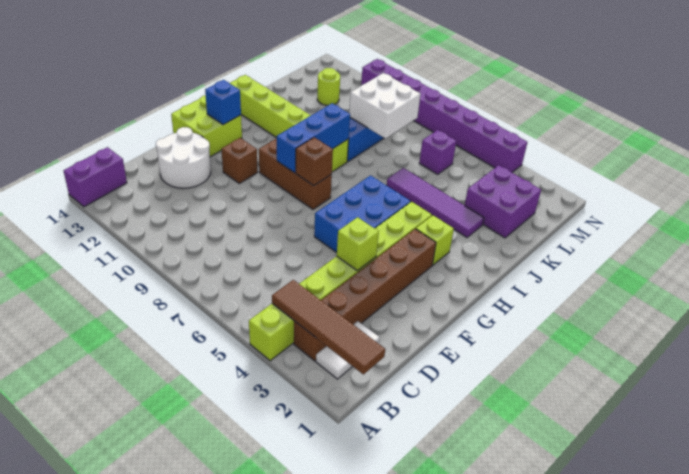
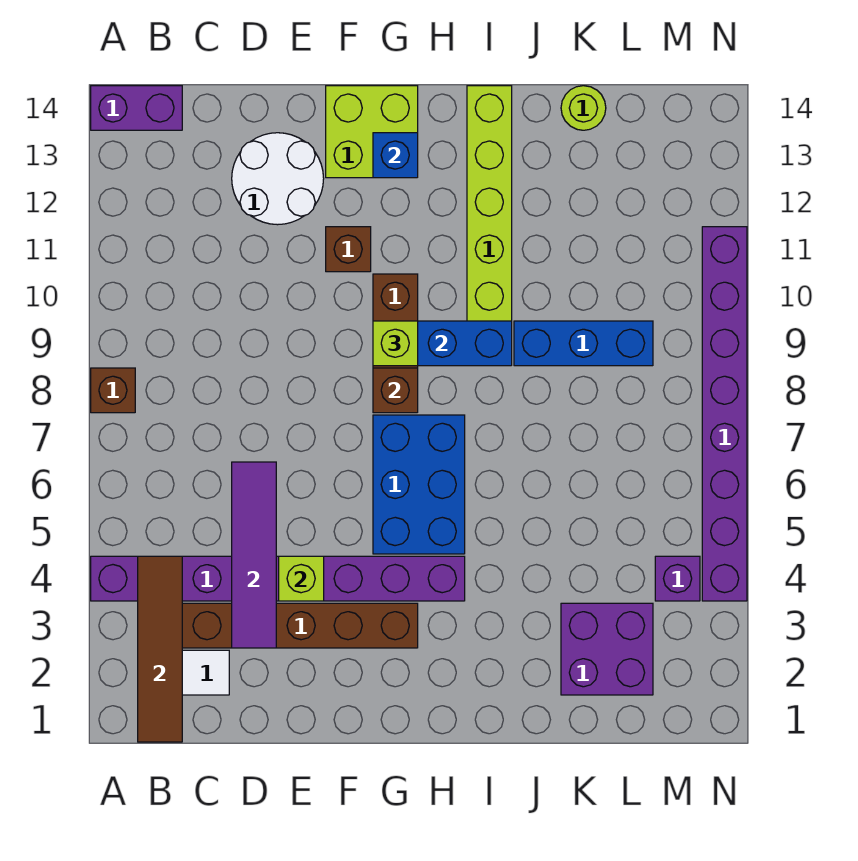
lime brick A4:H4 level 1 -> purple brick A4:H4 level 1
none -> brown brick A8 level 1
blue brick F5:H6 level 1 -> blue brick G5:H7 level 1
lime brick H3 level 1 -> lime brick G9 level 3
purple tile J3:J6 level 1 -> purple tile D3:D6 level 2
white brick K8:L9 level 2 -> none
purple brick L6 level 1 -> purple brick M4 level 1
lime round brick L12 level 1 -> lime round brick K14 level 1

